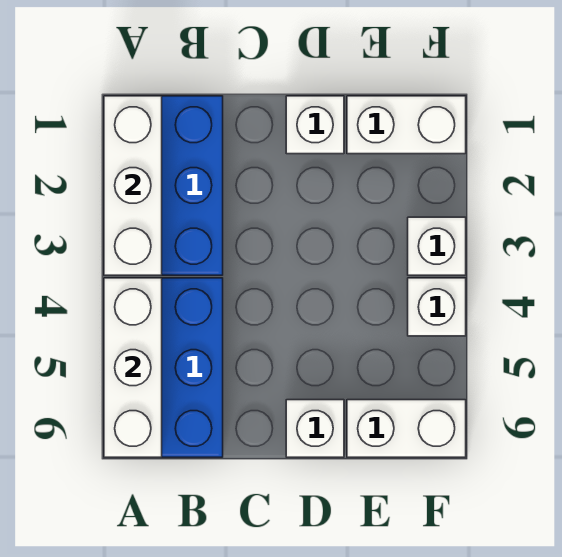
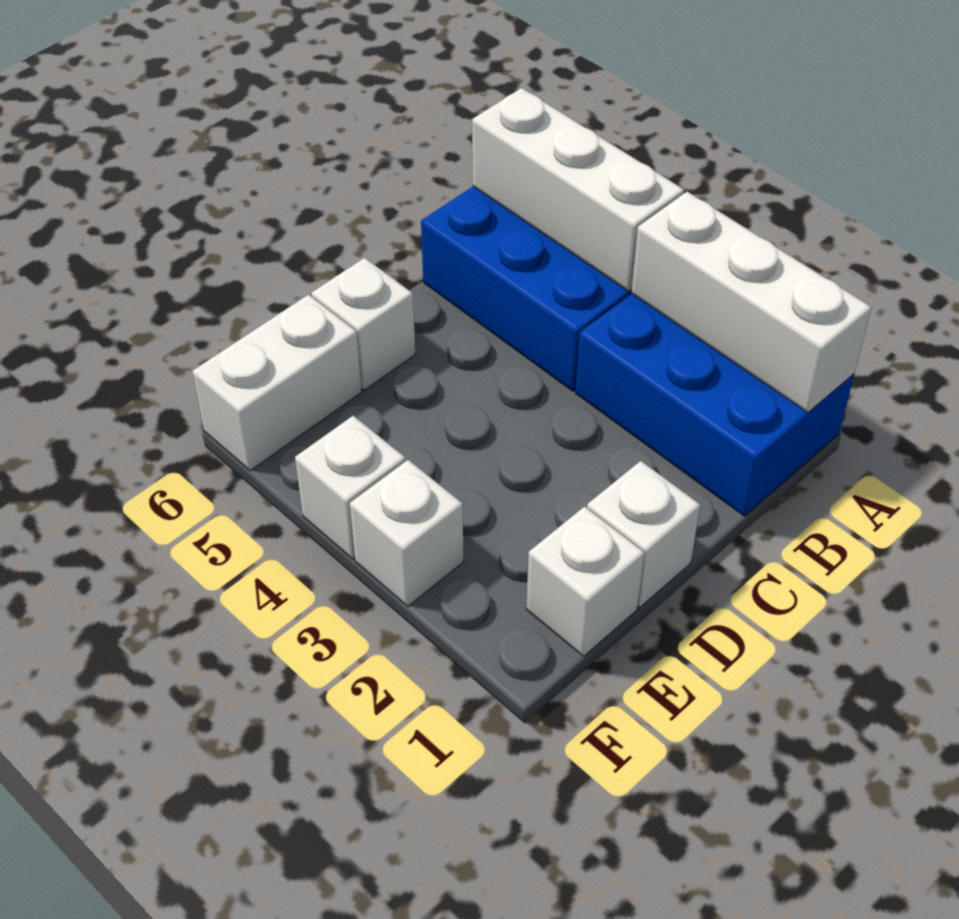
white brick E1:F1 level 1 -> white brick E1 level 1

